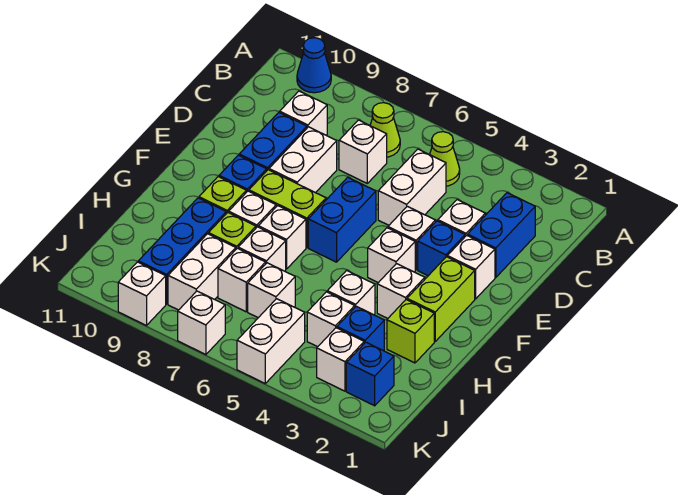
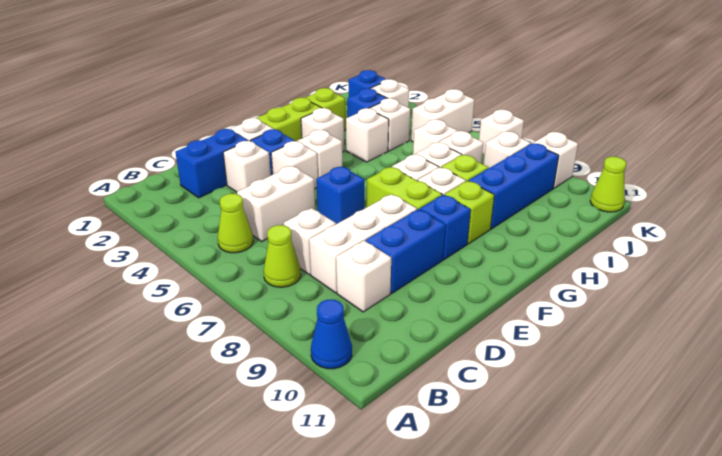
white brick D8:E8 level 1 -> white brick C8:E8 level 1
blue brick E6:F6 level 1 -> blue brick E6 level 1
white brick I8:J8 level 1 -> white brick J8 level 1
none -> lime cone K11 level 1

